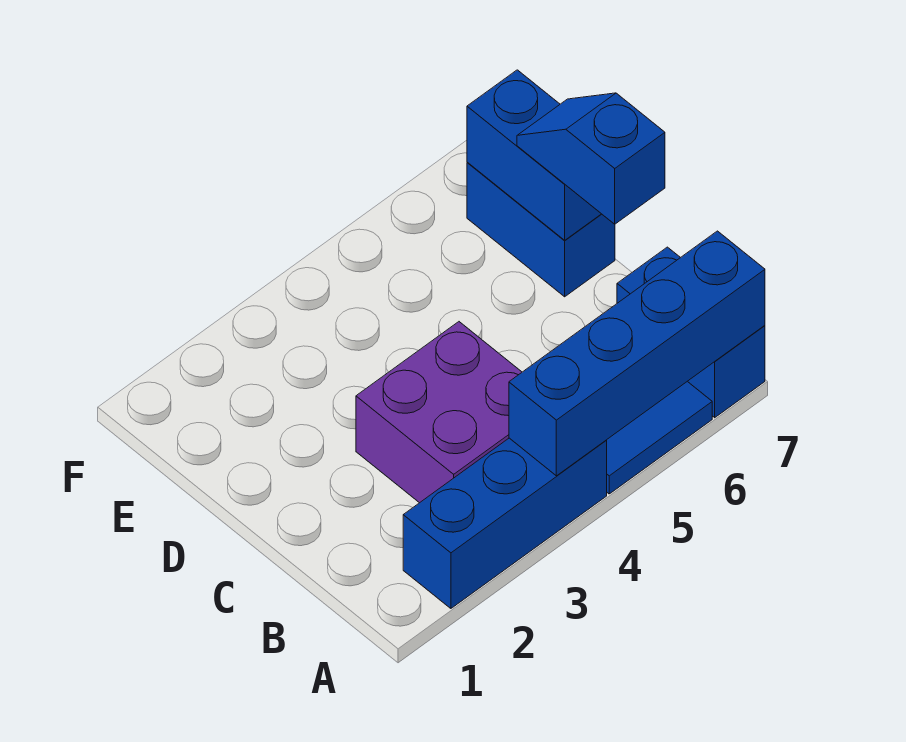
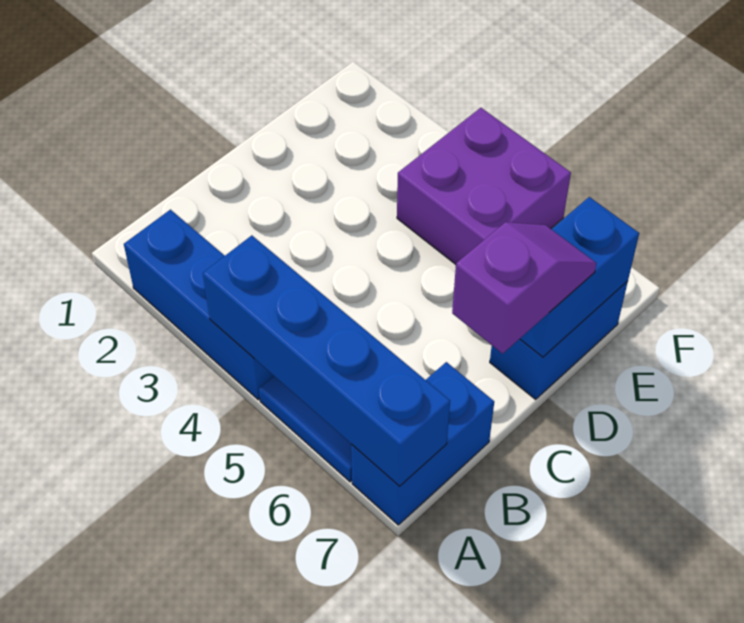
purple brick B3:C4 level 1 -> purple brick E4:F5 level 1
blue slope C7:D7 level 3 top C -> purple slope C7:D7 level 3 top C

